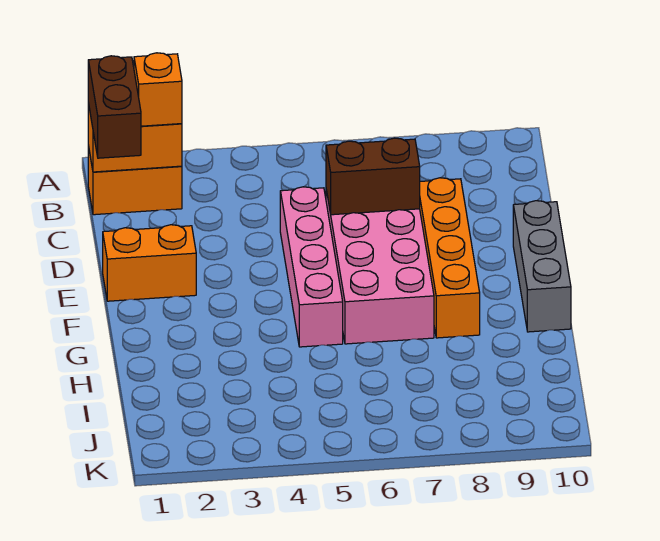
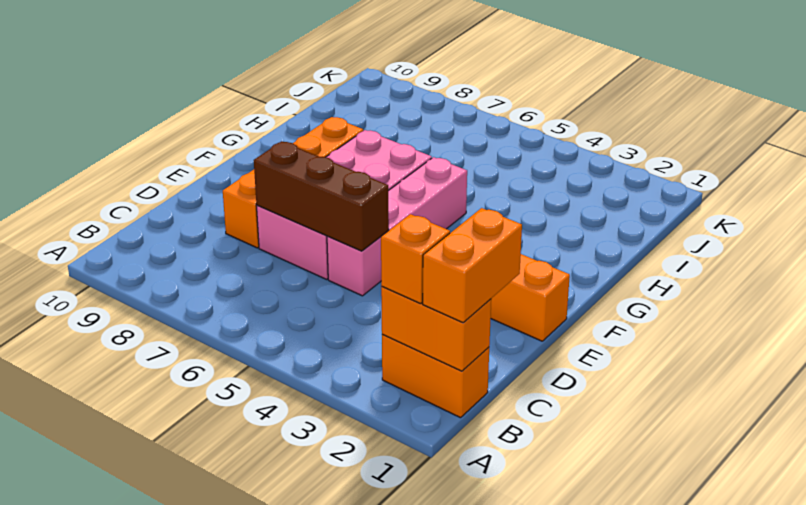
brown brick B1:C1 level 3 -> orange brick B1:C1 level 3
brown brick D6:D7 level 2 -> brown brick D5:D7 level 2
grey brick E10:G10 level 1 -> none

